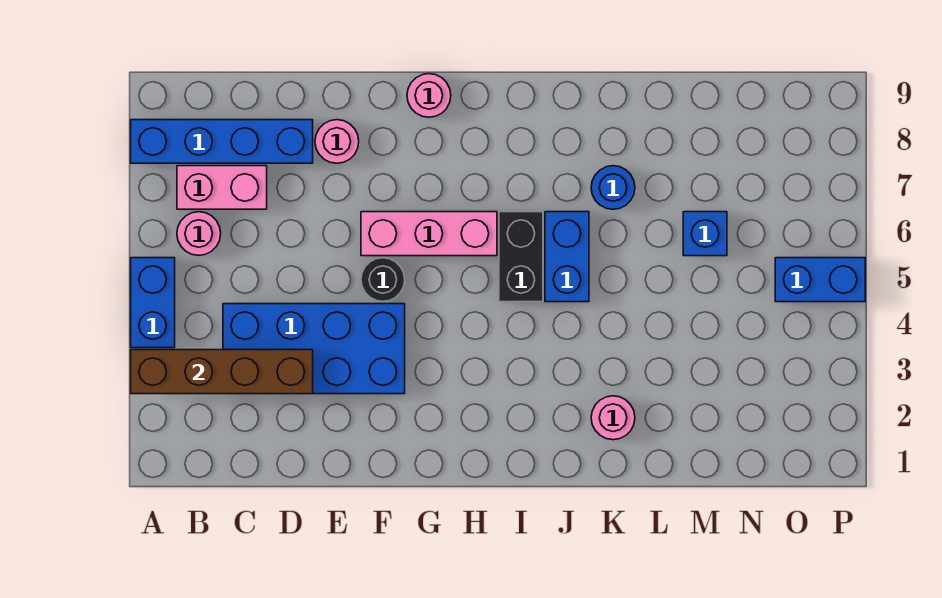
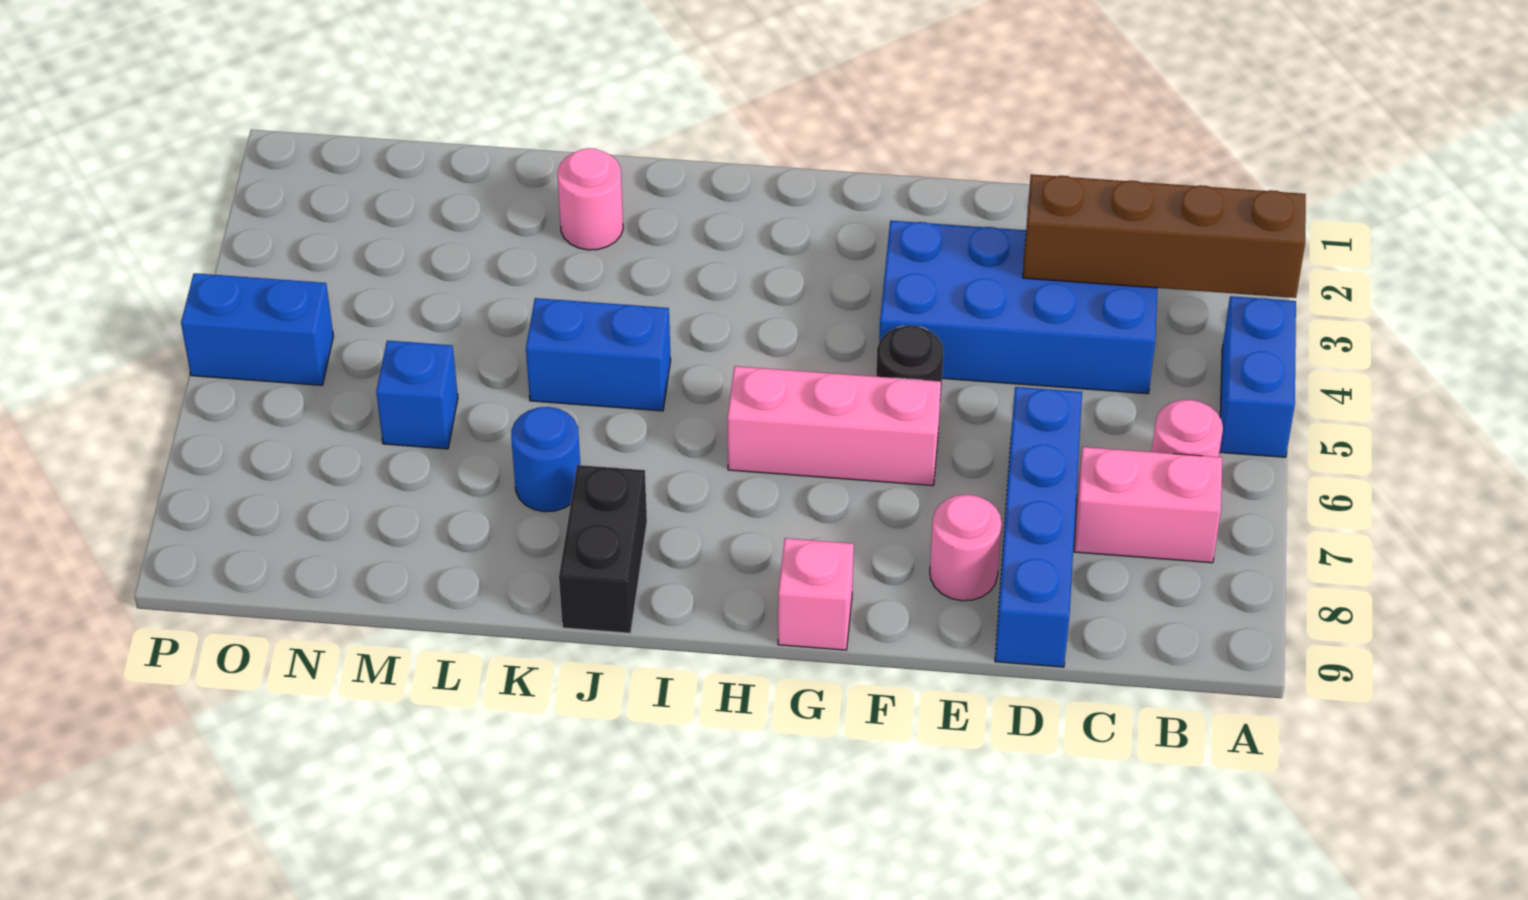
blue brick A8:D8 level 1 -> blue brick D6:D9 level 1
pink round brick G9 level 1 -> pink brick G9 level 1
black brick I5:I6 level 1 -> black brick J8:J9 level 1
blue brick J5:J6 level 1 -> blue brick J5:K5 level 1

